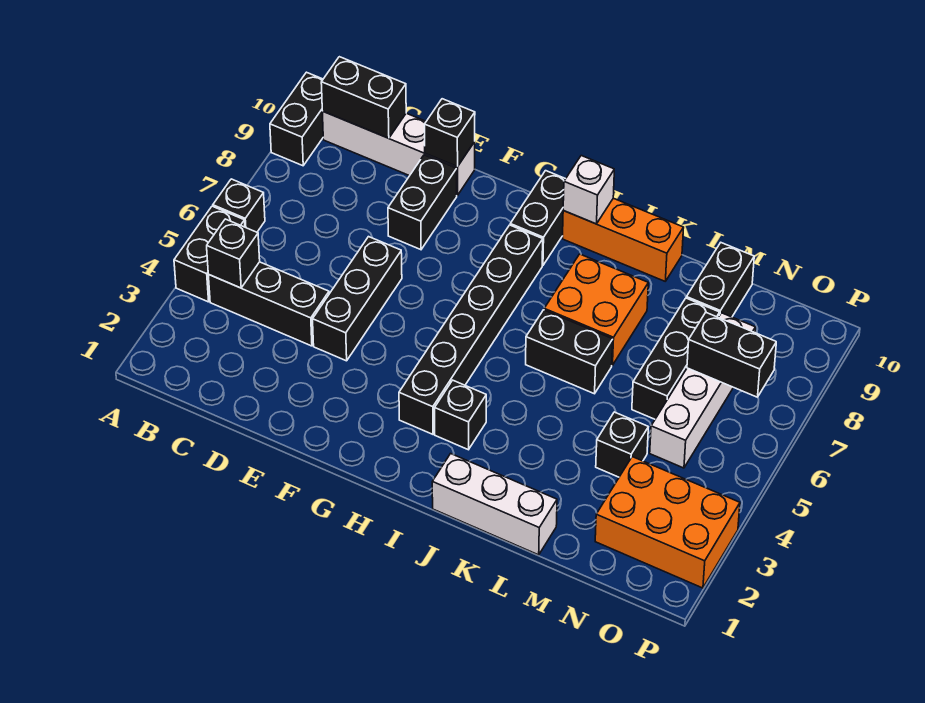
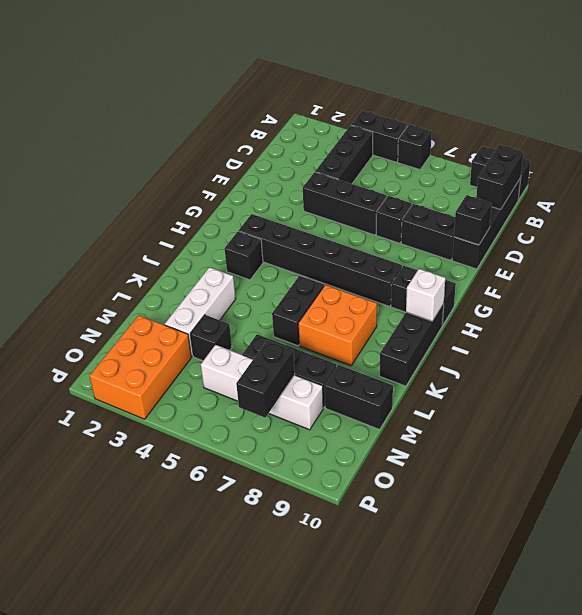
black brick B4 level 2 -> black brick E7 level 1
white brick B10:E10 level 1 -> black brick B10:E10 level 1
orange brick I10:K10 level 1 -> black brick I10:K10 level 1
white brick J1:L1 level 1 -> white brick K3:M3 level 1

